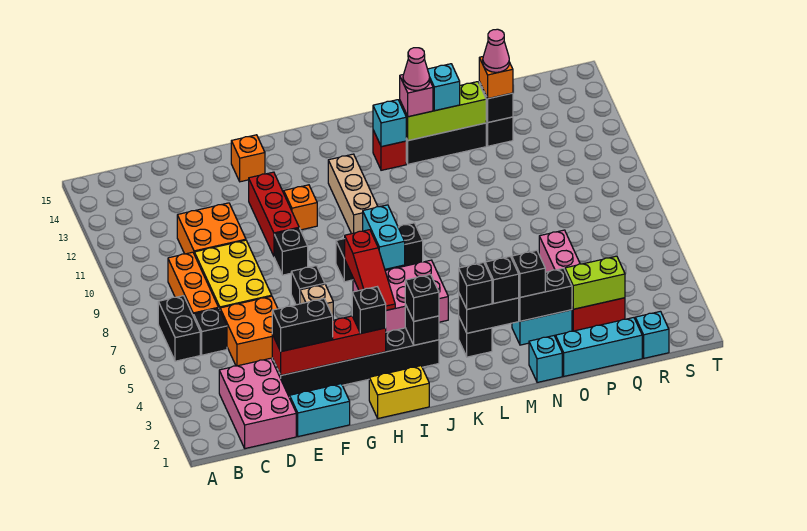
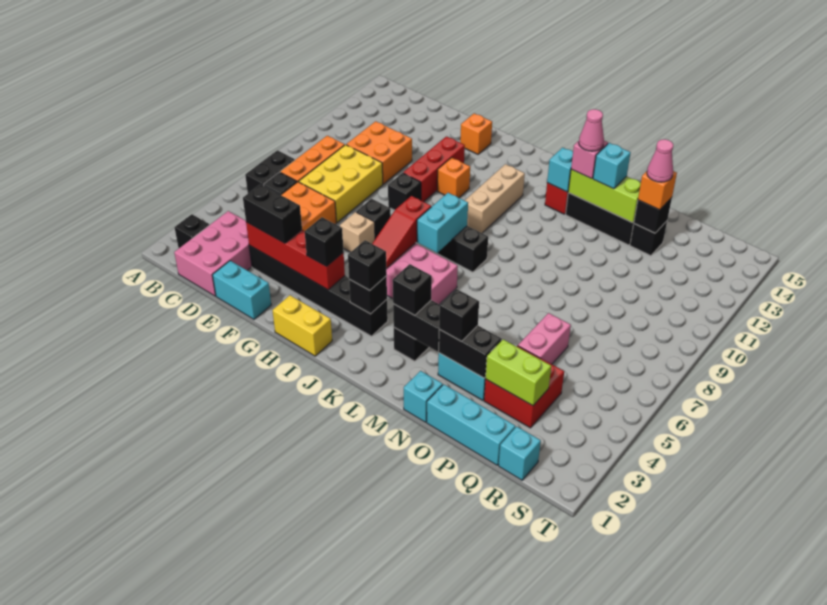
black brick M3 level 3 -> black brick B2 level 1

